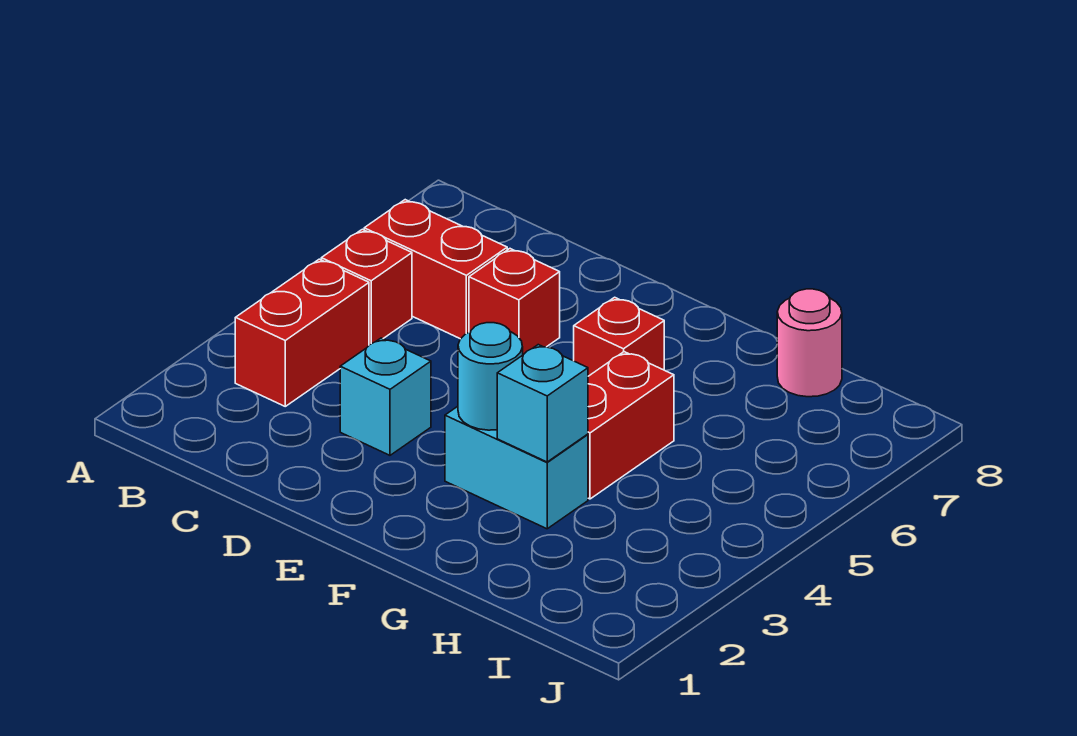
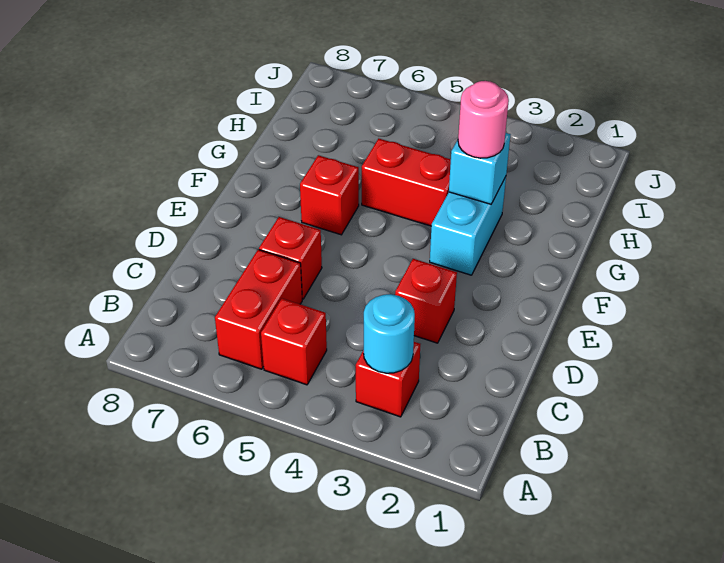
red brick B3:B4 level 1 -> red brick B3 level 1
cyan brick D3 level 1 -> red brick D3 level 1
cyan round brick F3 level 2 -> cyan round brick B3 level 2
pink round brick H8 level 1 -> pink round brick G3 level 3

